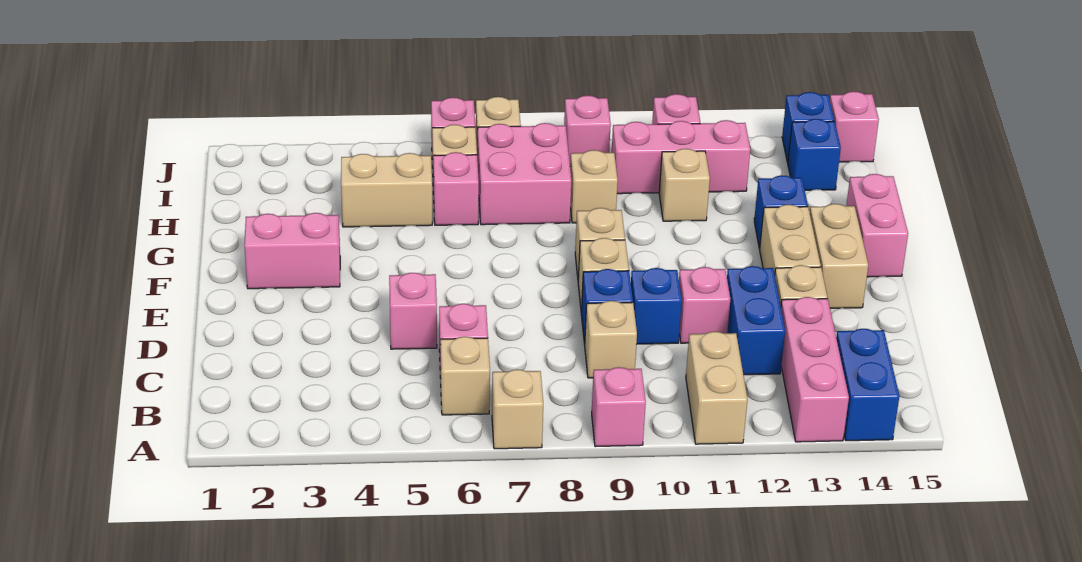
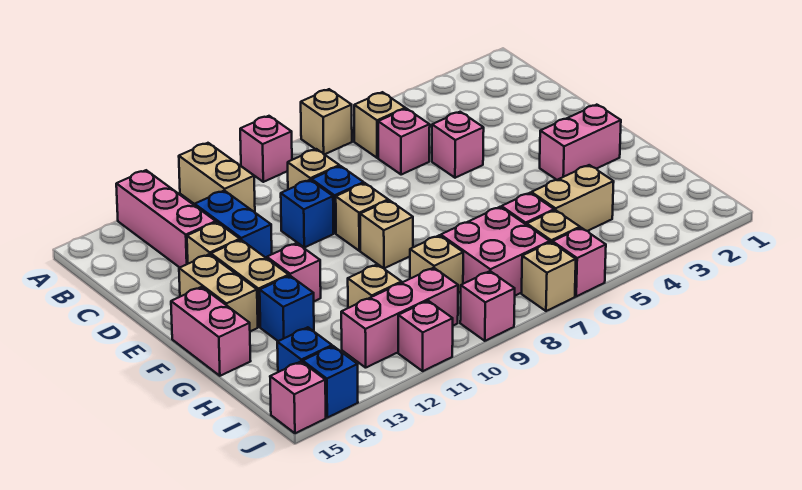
blue brick A14:B14 level 1 -> none
pink brick D11 level 1 -> pink brick F12 level 1

